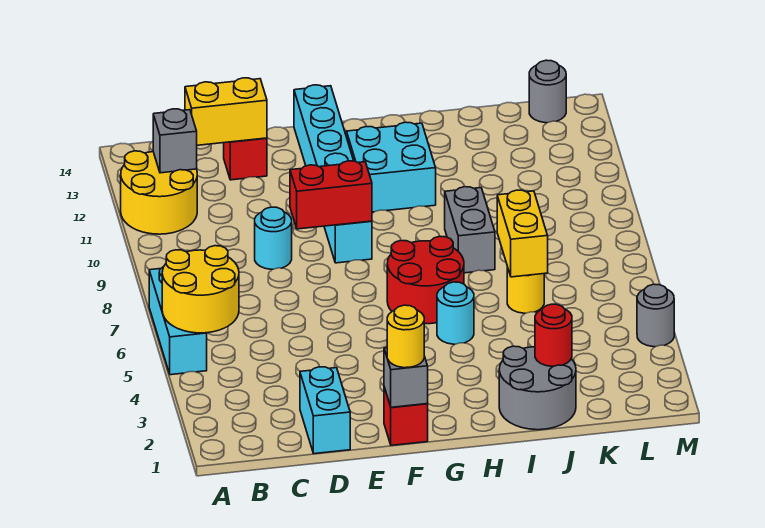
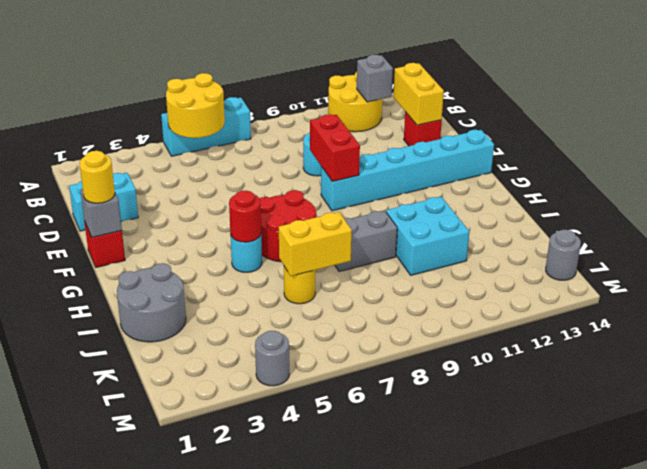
cyan brick G11:H12 level 1 -> cyan brick I10:J11 level 1
red round brick J2 level 2 -> red round brick H5 level 2

